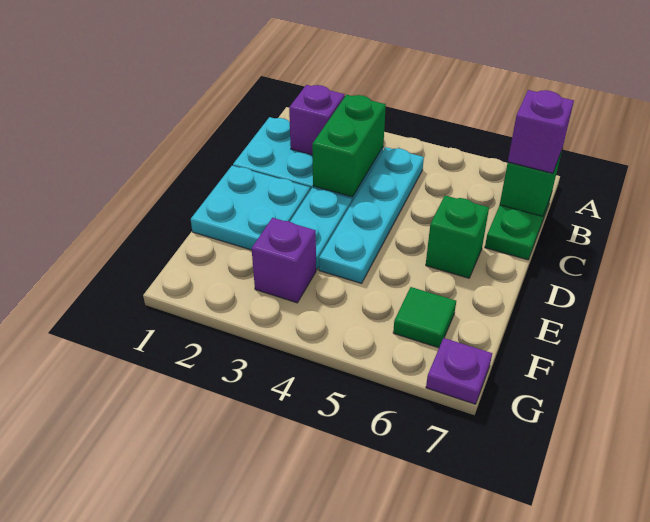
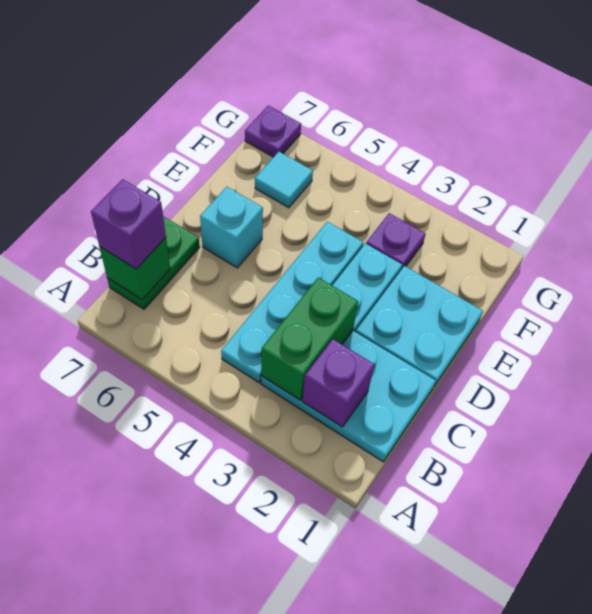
green brick D6 level 1 -> cyan brick D6 level 1
purple brick F3 level 1 -> purple plate F3 level 1
green tile F6 level 1 -> cyan tile F6 level 1

